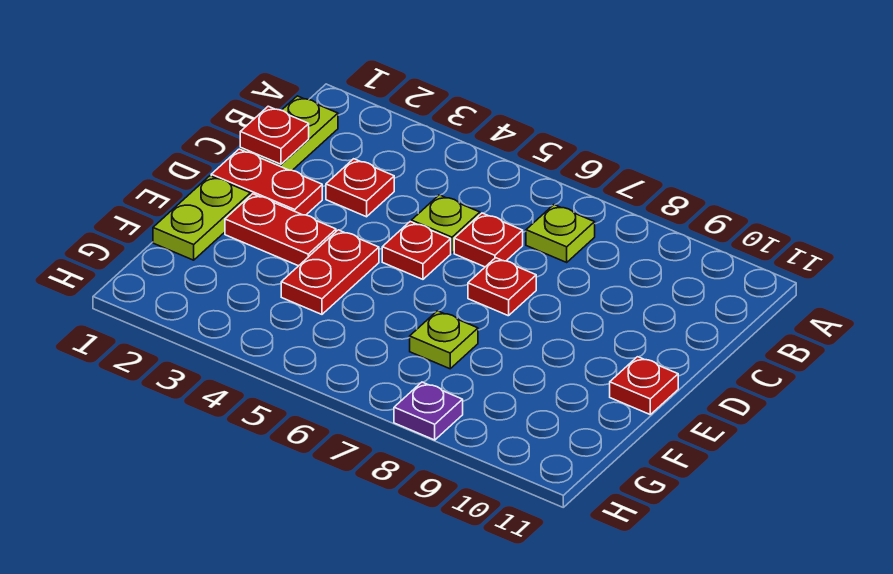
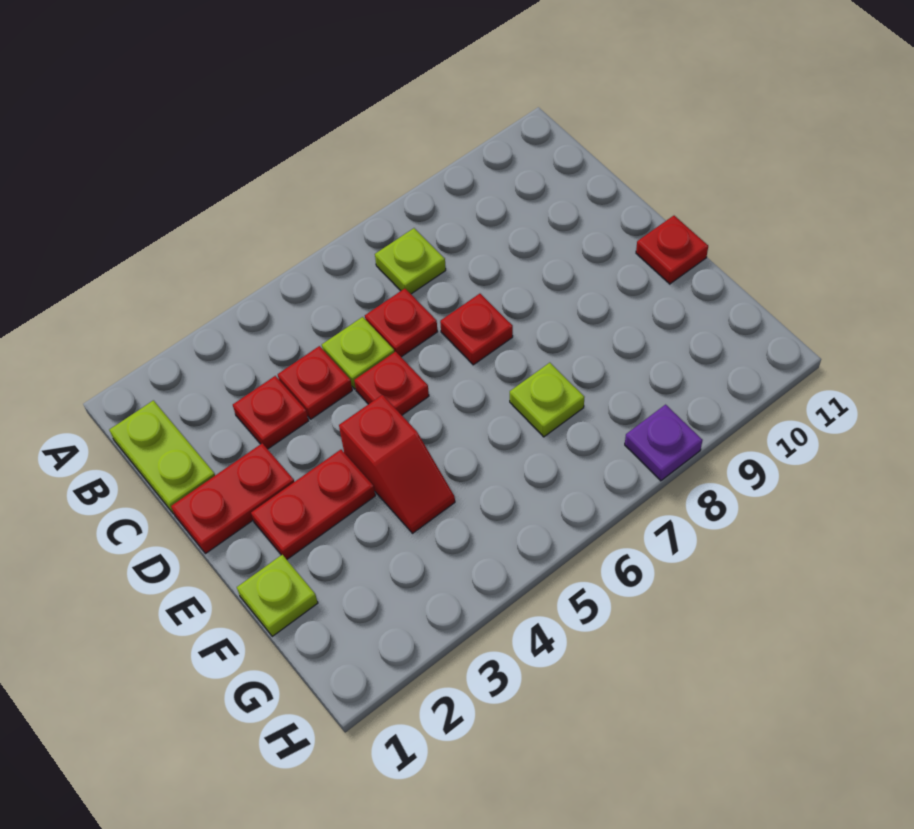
red plate C1 level 2 -> red plate C4 level 1
lime plate E1:F1 level 1 -> lime plate F1 level 1
red plate E4:F4 level 1 -> red slope E4:F4 level 1 top E

